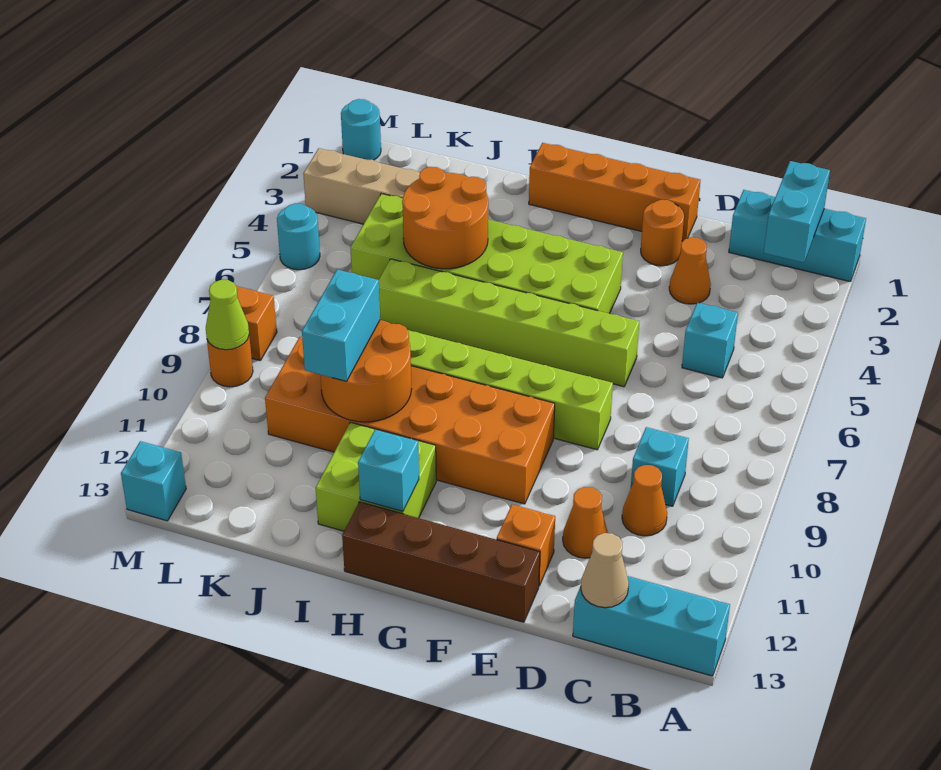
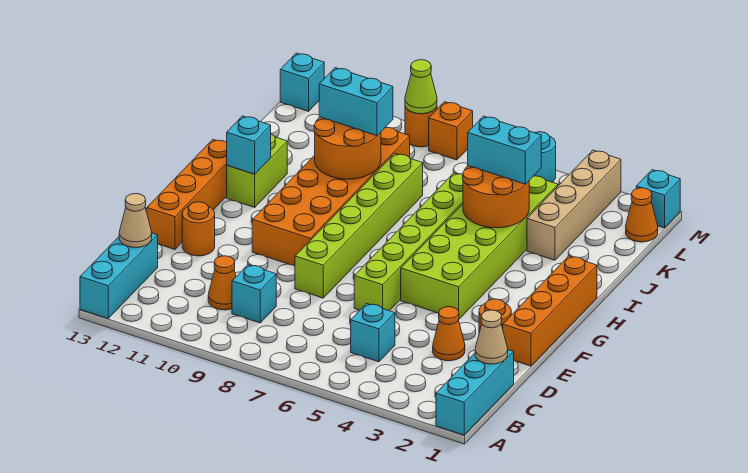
cyan brick B1:B2 level 2 -> cyan brick J4:J5 level 3
none -> tan cone C1 level 2
orange cone D11 level 1 -> orange cone L1 level 1
orange brick E12 level 1 -> orange round brick E12 level 1
brown brick E13:H13 level 1 -> orange brick E13:H13 level 1
lime brick H11:I12 level 1 -> lime brick H12:I12 level 1
cyan round brick M1 level 1 -> cyan brick M1 level 1

